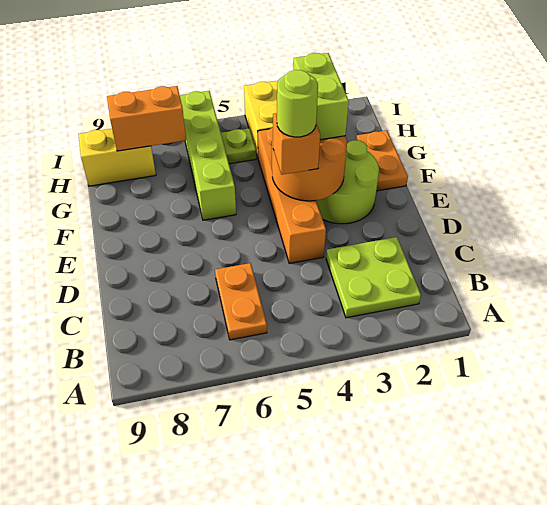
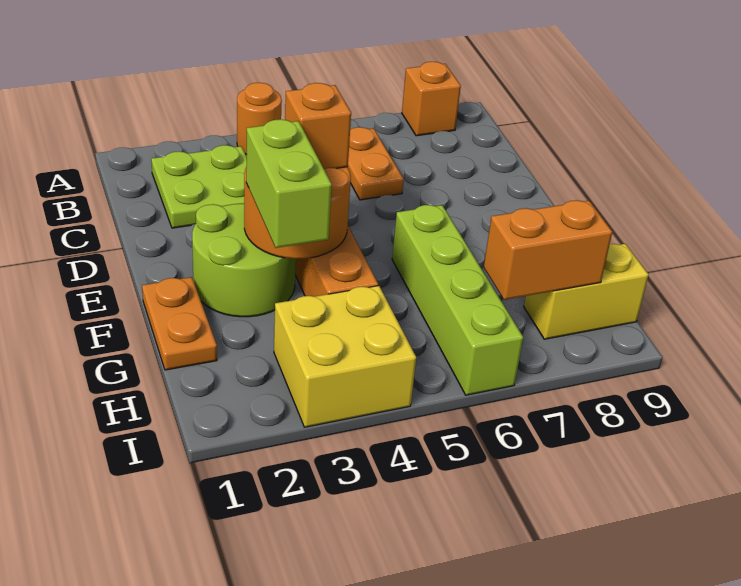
none -> orange round brick A4 level 1
none -> orange brick A8 level 1
lime round brick E4 level 4 -> none
lime plate H5 level 1 -> none

